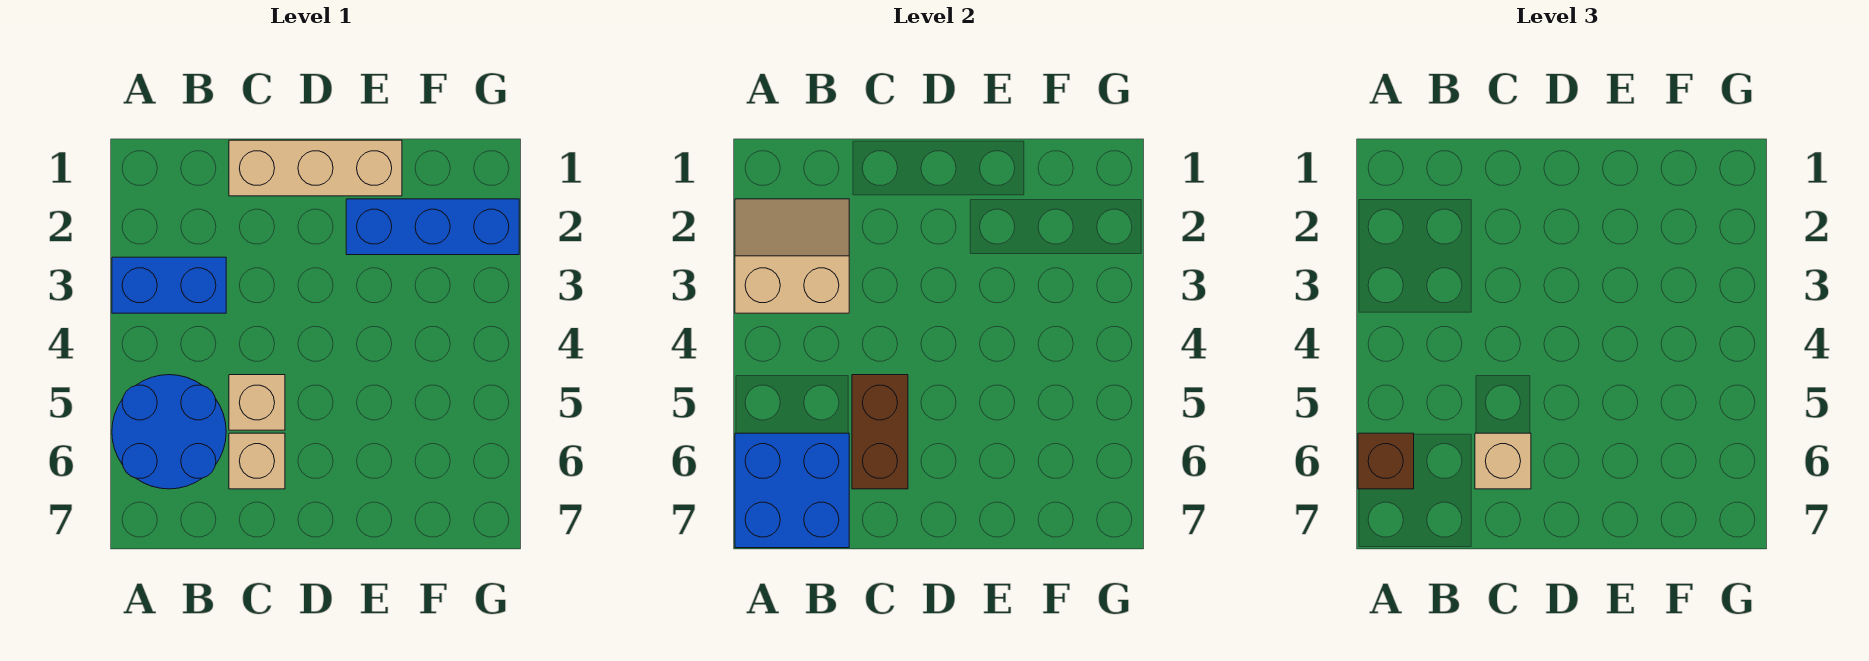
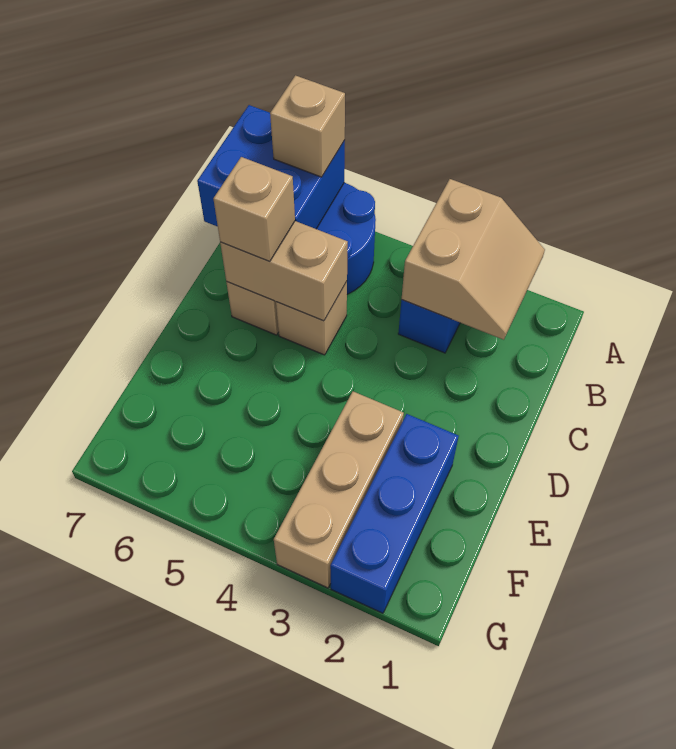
brown brick A6 level 3 -> tan brick A6 level 3
tan brick C1:E1 level 1 -> tan brick E3:G3 level 1
brown brick C5:C6 level 2 -> tan brick C5:C6 level 2

